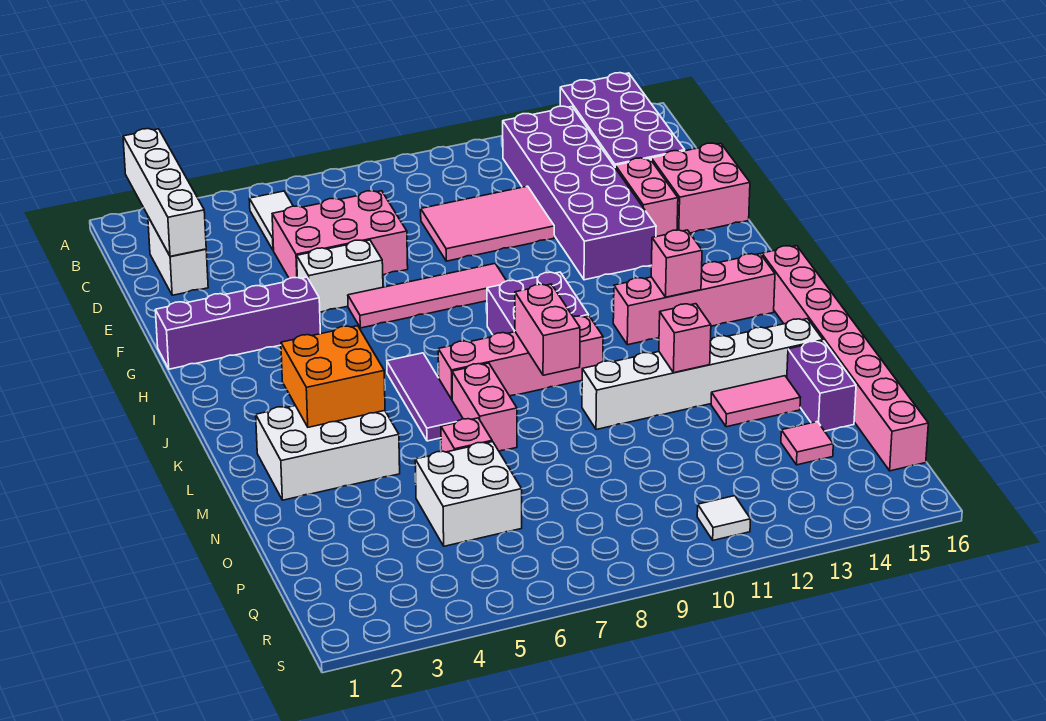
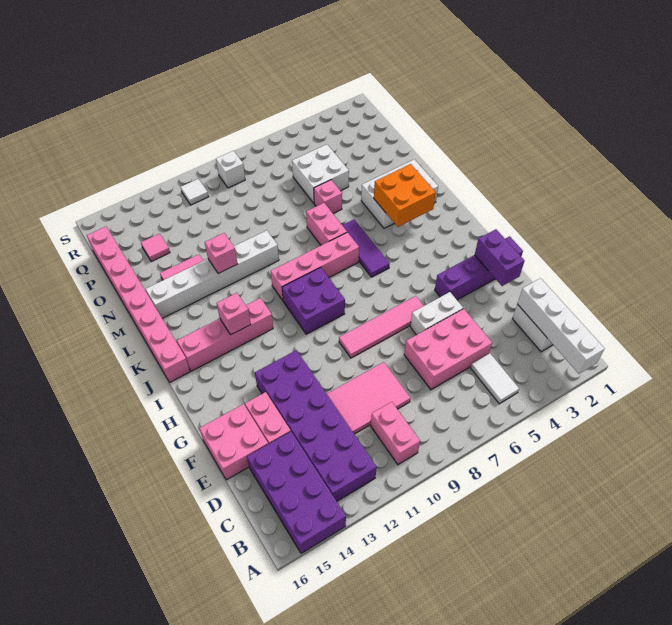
pink brick K9:L9 level 2 -> pink brick B10:C10 level 1
purple brick N15:O15 level 1 -> purple brick F2:G2 level 2
none -> white brick R9 level 1

